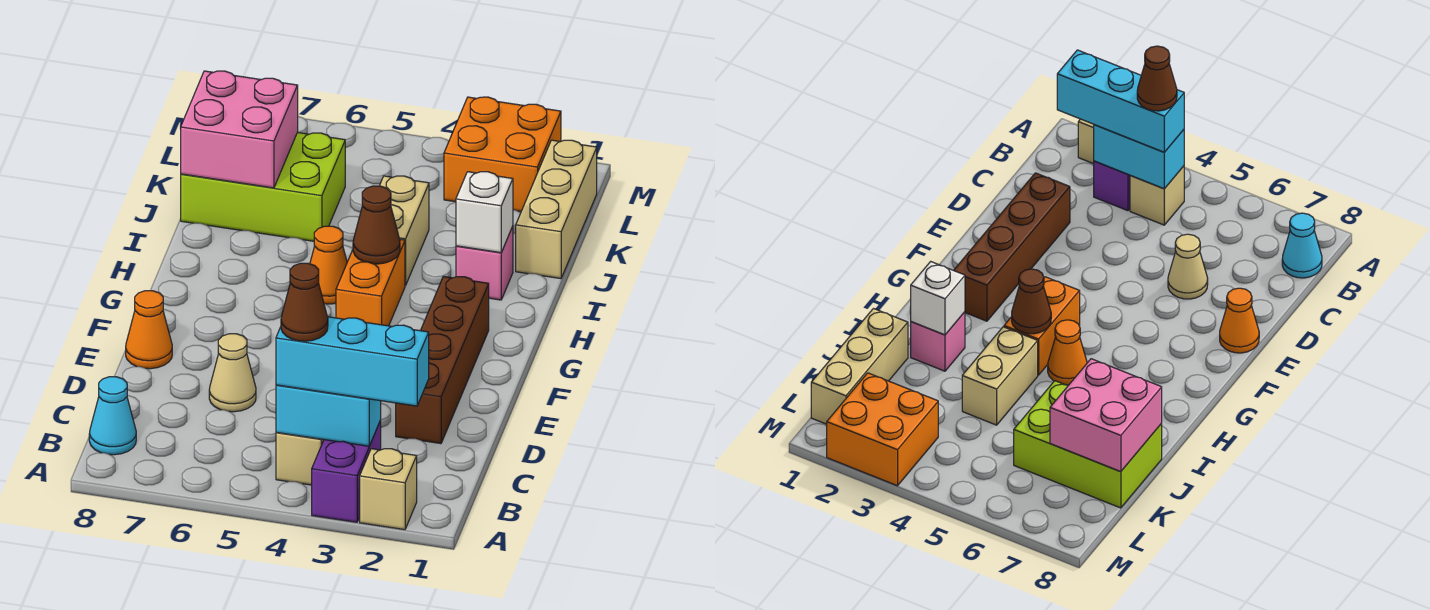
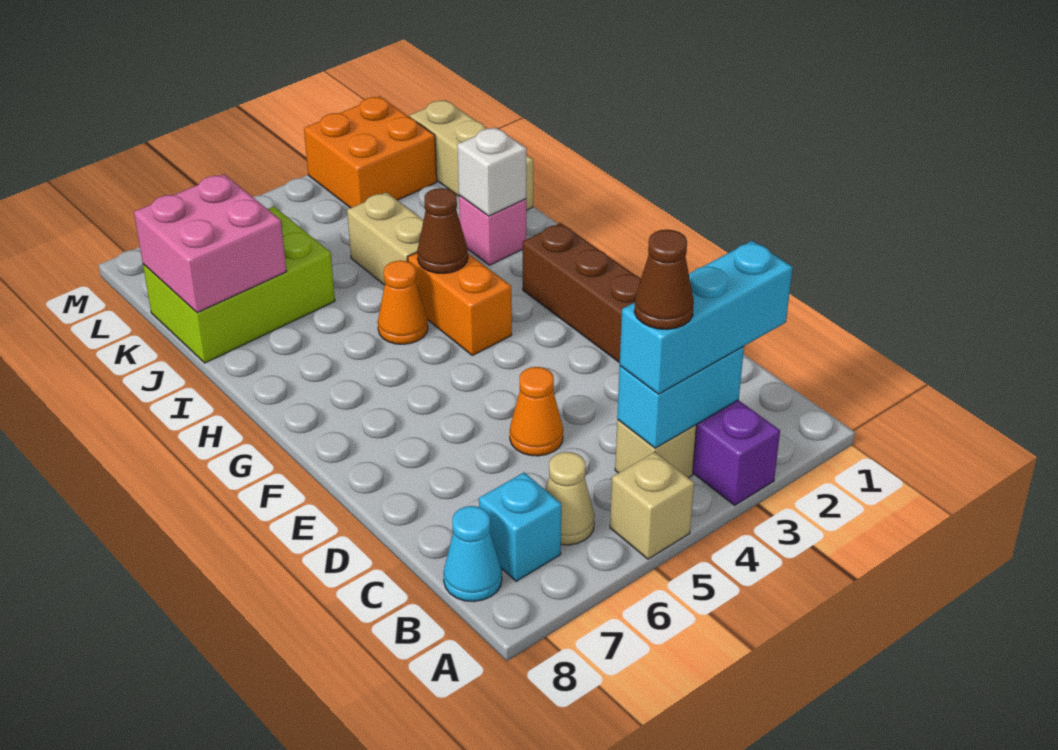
tan brick A2 level 1 -> tan brick A5 level 1
none -> cyan brick B7 level 1
tan cone D6 level 1 -> tan cone B6 level 1
orange cone E8 level 1 -> orange cone D5 level 1

